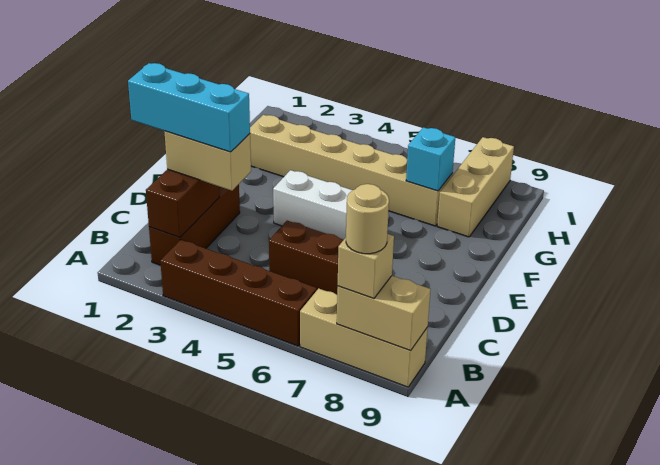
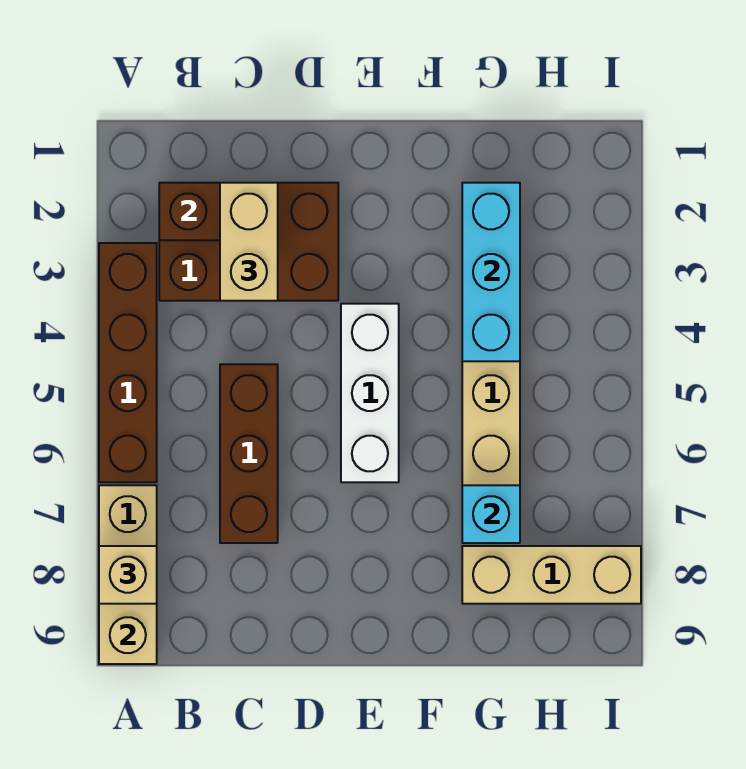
tan round brick A8 level 4 -> none
brown brick B2:D2 level 1 -> brown brick B2:D3 level 1
cyan brick C1:C3 level 4 -> cyan brick G2:G4 level 2

